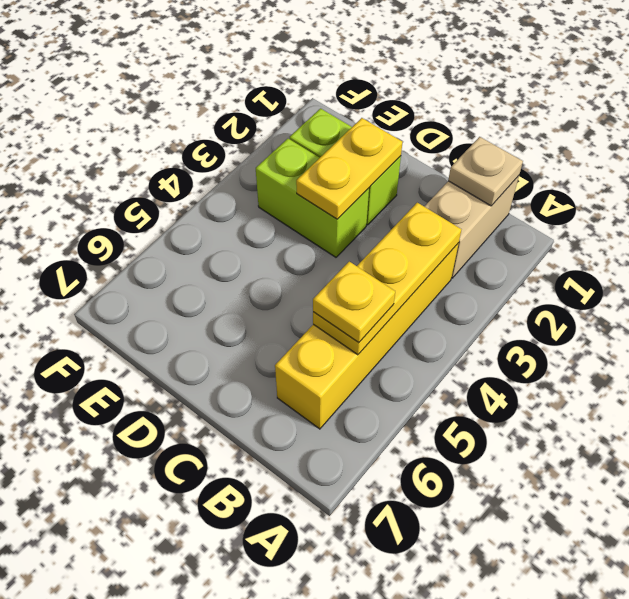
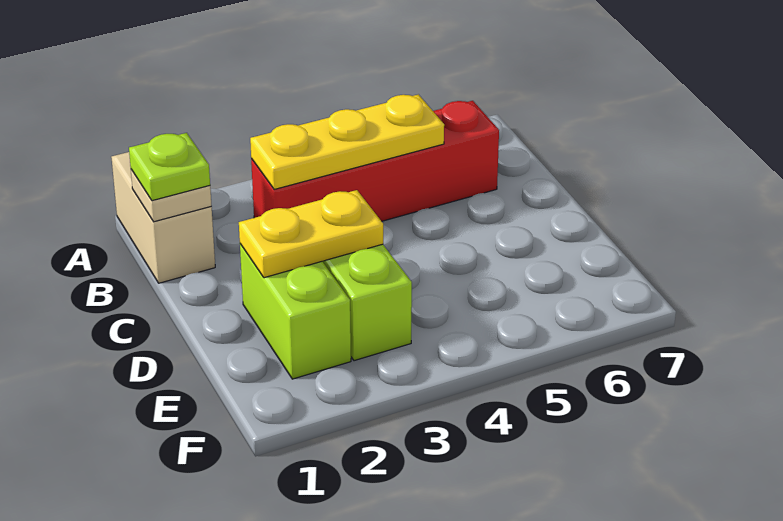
tan brick B1:B2 level 1 -> tan brick A1:B1 level 1
none -> lime plate B1 level 3
yellow brick B3:B6 level 1 -> red brick B3:B6 level 1
yellow plate B5 level 3 -> none

